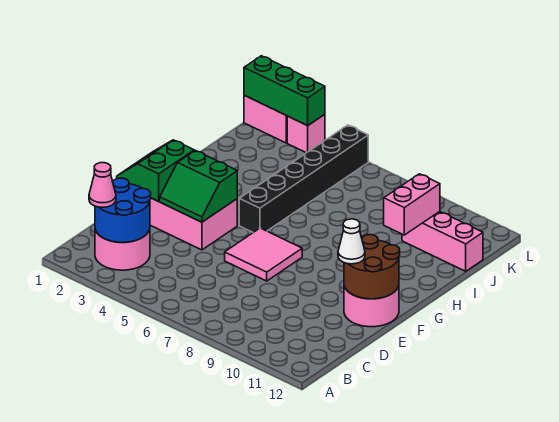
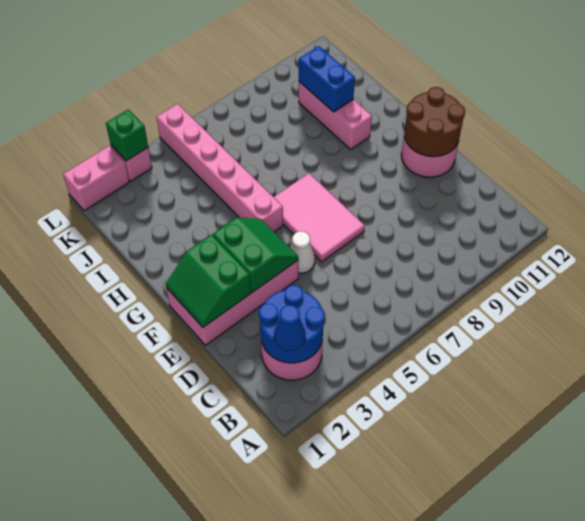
pink cone B2 level 3 -> blue cone B2 level 3
green slope E3:F4 level 2 top F -> green slope E3:F4 level 2 top 3
pink tile E6:F7 level 1 -> pink tile E6:G7 level 1
white cone E11 level 3 -> white cone E5 level 1
black brick G5:L5 level 1 -> pink brick G5:L5 level 1
pink brick I10:J10 level 2 -> blue brick I10:J10 level 2
pink brick J10:J12 level 1 -> pink brick H10:J10 level 1
green brick L1:L3 level 2 -> green brick L3 level 2

